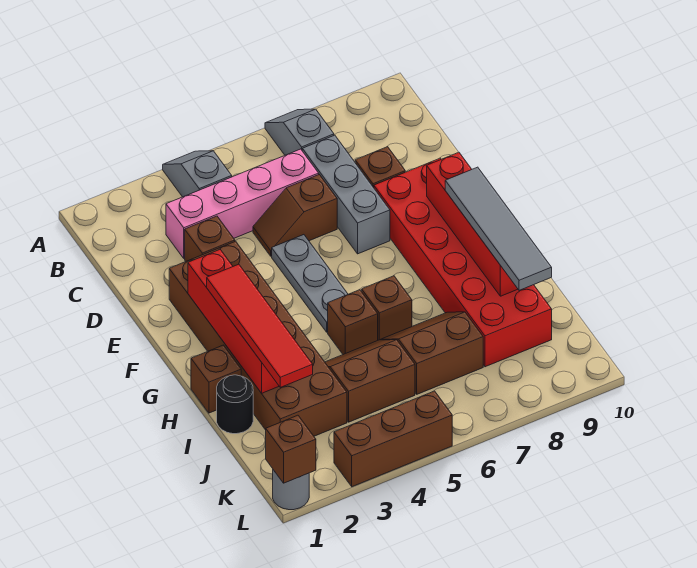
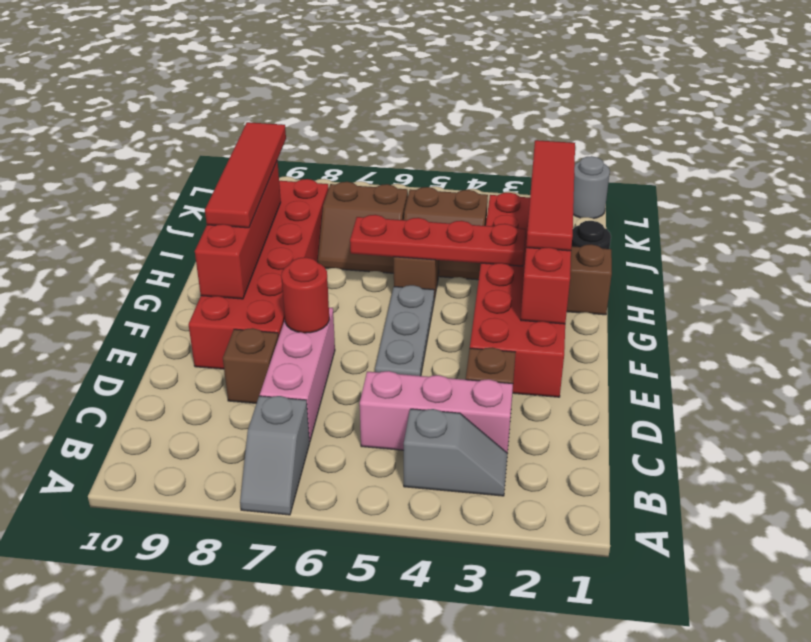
grey slope A4:B4 level 1 top B -> grey slope B3:B4 level 1 top 4
pink brick C3:C6 level 1 -> pink brick C3:C5 level 1
grey brick C7:E7 level 1 -> pink brick C7:E7 level 1
brown slope D5:D6 level 1 top 6 -> none
brown brick E2:J3 level 1 -> red brick E2:J3 level 1
none -> red round brick E7 level 2
grey tile G9:J9 level 3 -> red tile G9:J9 level 3
none -> red plate H3:H6 level 2
brown brick H6 level 1 -> none
brown brick L1 level 2 -> none
brown brick L3:L5 level 1 -> none

